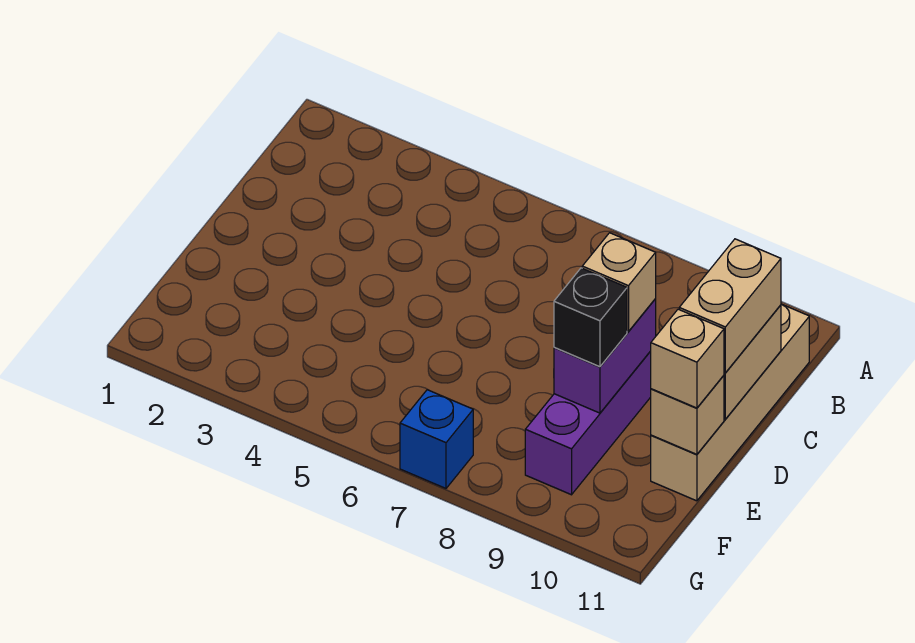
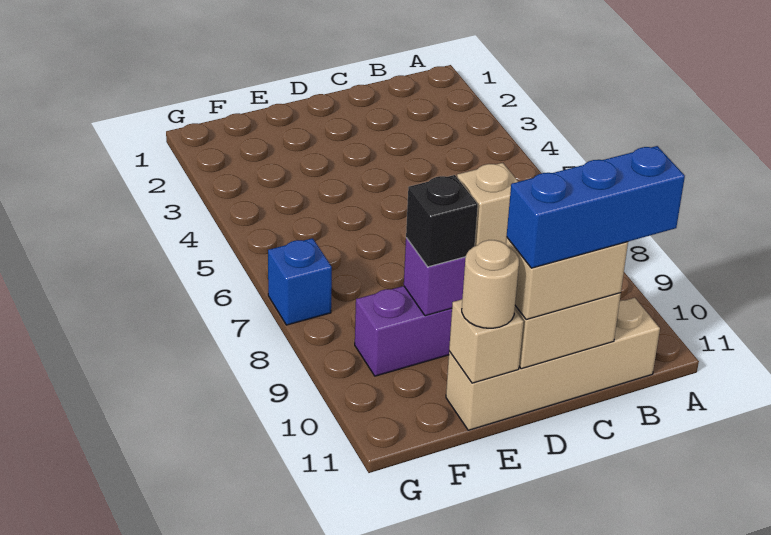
none -> blue brick B11:D11 level 4
tan brick E11 level 3 -> tan round brick E11 level 3

